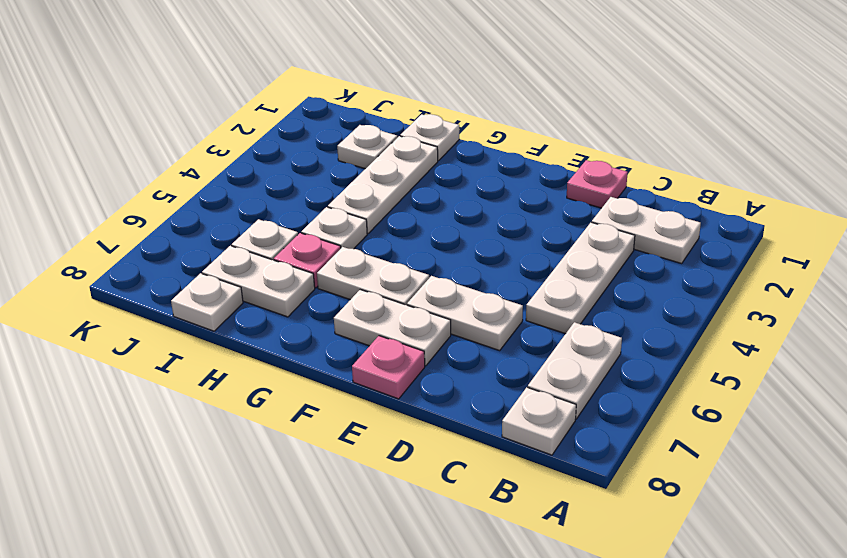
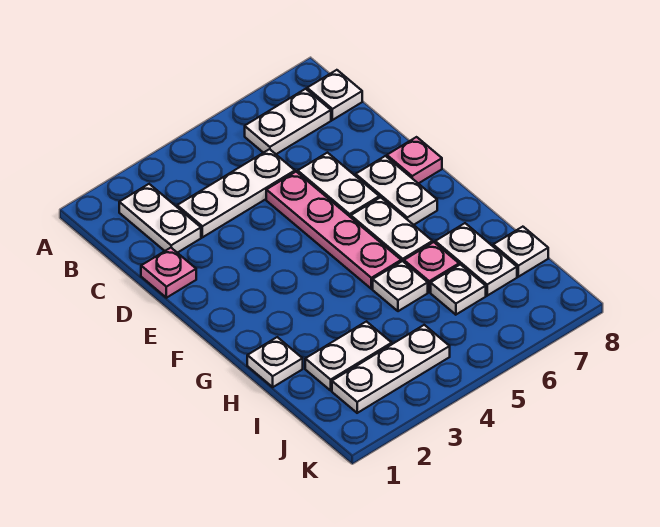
none -> pink plate D5:G5 level 1
white plate H2:H4 level 1 -> white plate J2:J4 level 1
white plate I2 level 1 -> white plate I2:I3 level 1

